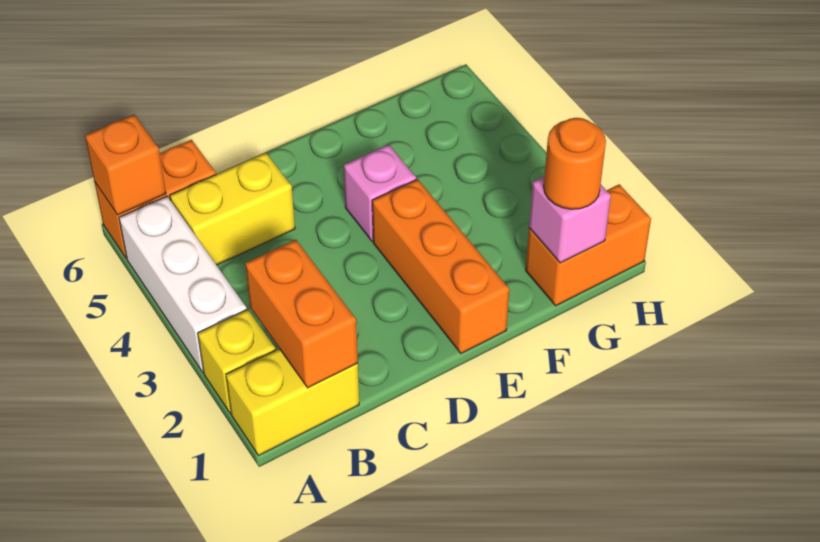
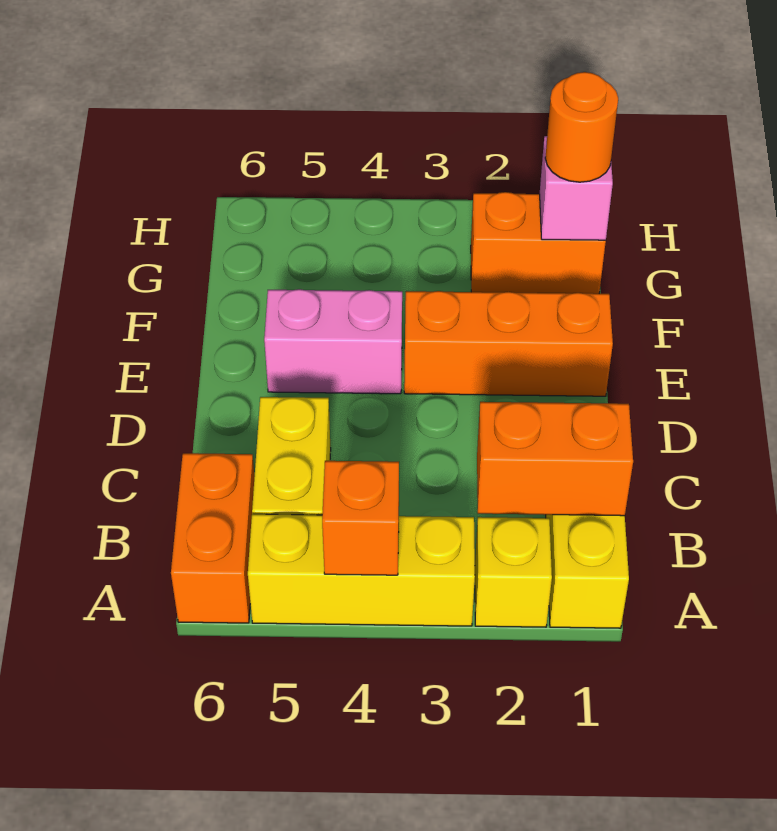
white brick A3:A5 level 1 -> yellow brick A3:A5 level 1
orange brick A6 level 2 -> orange brick A4 level 2
pink brick E4 level 1 -> pink brick E4:E5 level 1
orange brick G1:H1 level 1 -> orange brick G1:G2 level 1

